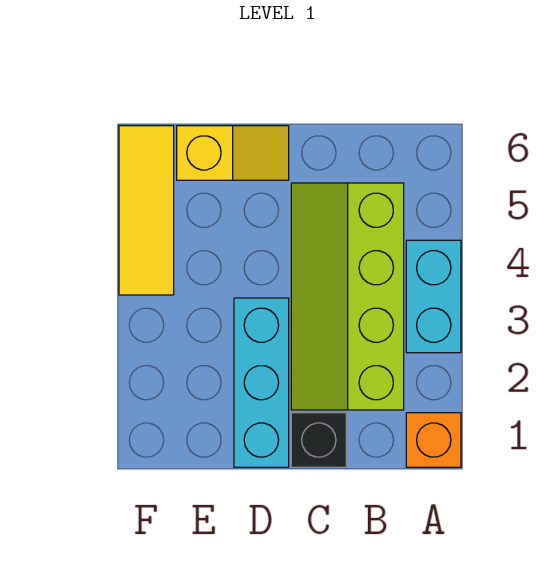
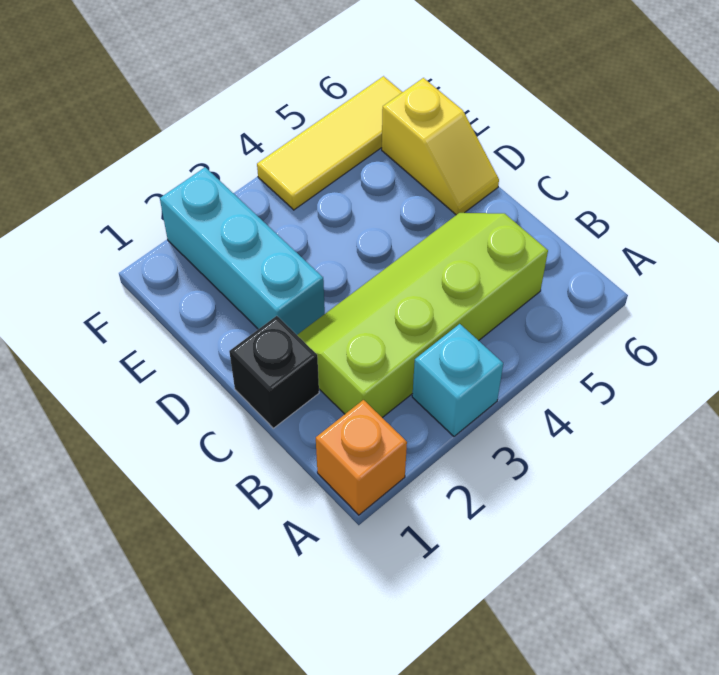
cyan brick A3:A4 level 1 -> cyan brick A3 level 1
cyan brick D1:D3 level 1 -> cyan brick D2:F2 level 1

